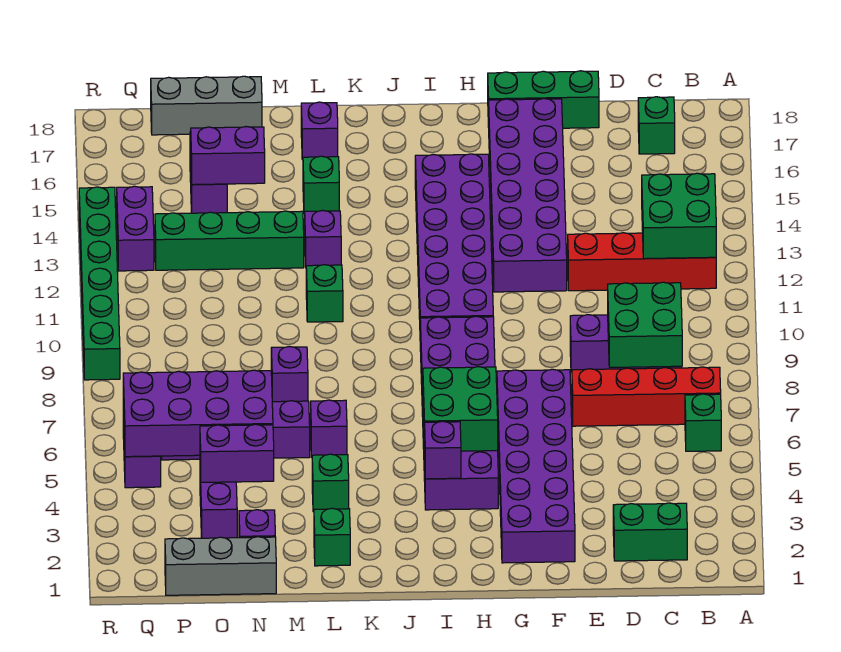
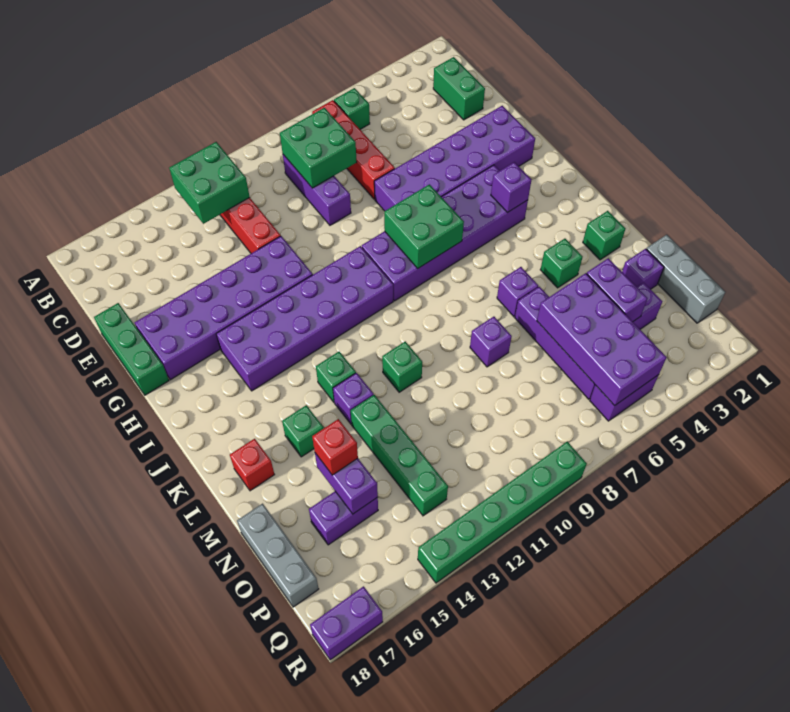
green brick C17 level 1 -> green brick K13 level 1
green brick H5:I6 level 2 -> green brick H7:I8 level 2
purple brick L17 level 1 -> red brick L17 level 1
none -> red brick N15 level 3
purple brick Q13:Q14 level 1 -> purple brick R17:R18 level 1

